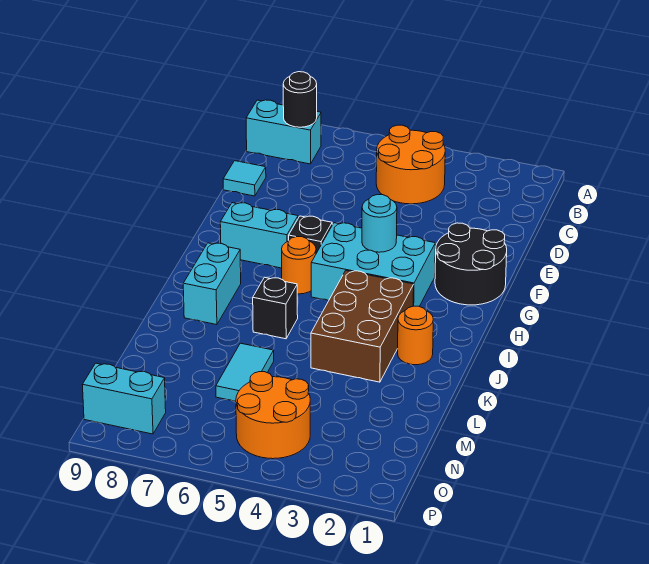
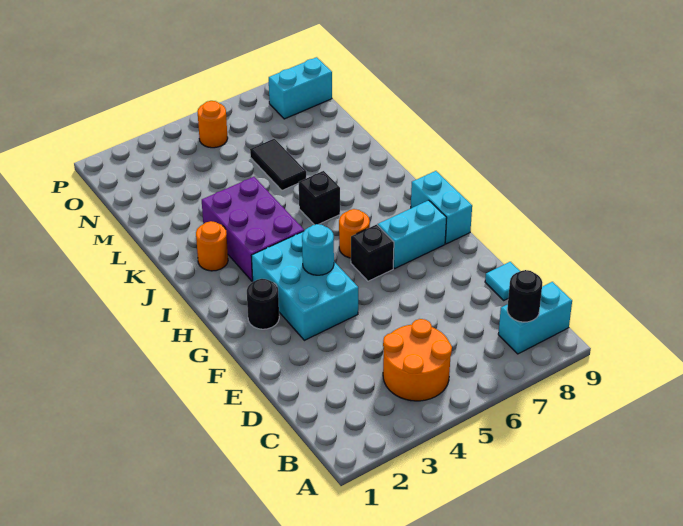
black round brick F1:G2 level 1 -> black round brick G2 level 1
cyan brick G3:H5 level 1 -> cyan brick F3:H4 level 1
brown brick I3:K4 level 1 -> purple brick I3:K4 level 1
cyan brick I8:J8 level 1 -> cyan brick G9:H9 level 1
cyan tile L6:M6 level 1 -> black tile L6:M6 level 1
orange round brick N4:O5 level 1 -> orange round brick O5 level 1

